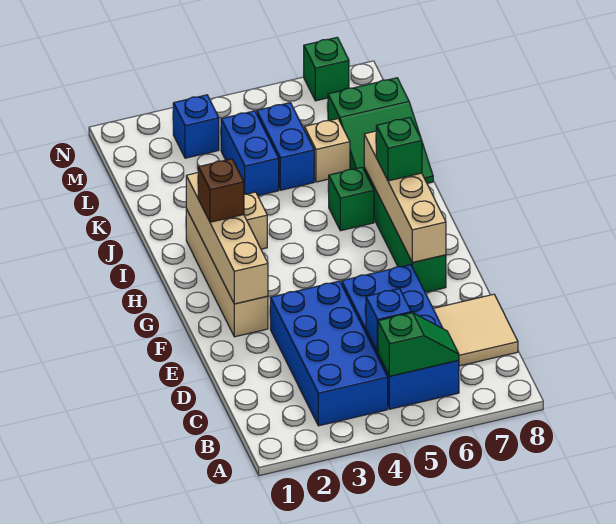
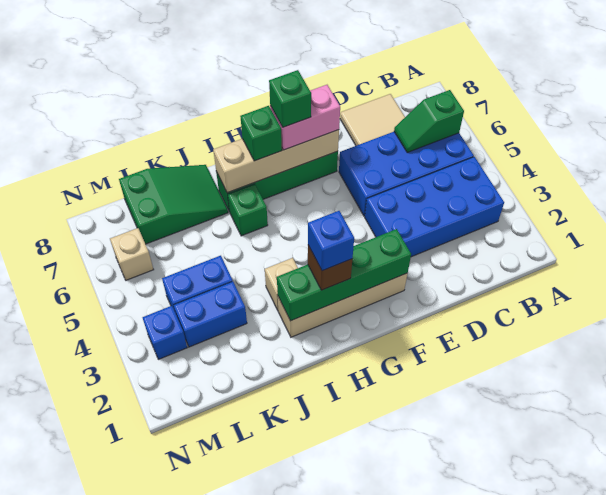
green slope B5:B6 level 2 top 5 -> green slope B6:C6 level 2 top B
blue brick C5 level 2 -> blue brick H2 level 4
tan brick F2:I2 level 2 -> green brick F2:I2 level 2
none -> pink brick F7:G7 level 3
blue brick K5:L5 level 1 -> blue brick K3:L3 level 1
tan brick K6 level 1 -> tan brick M6 level 1
green brick N7 level 1 -> green brick G7 level 4

